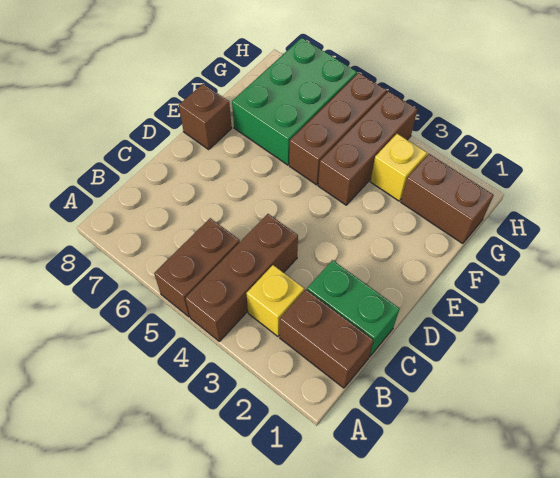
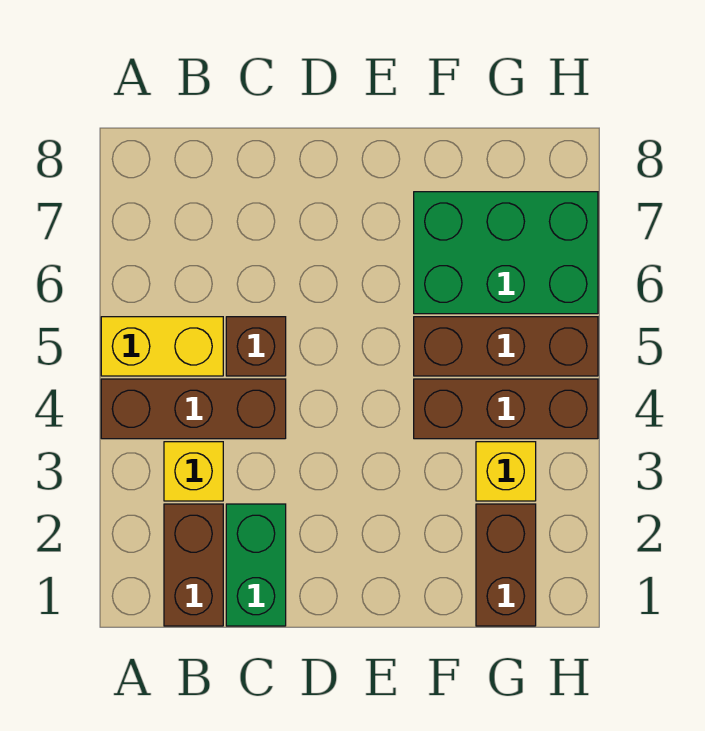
brown brick A5:B5 level 1 -> yellow brick A5:B5 level 1
brown brick E8 level 1 -> brown brick C5 level 1

